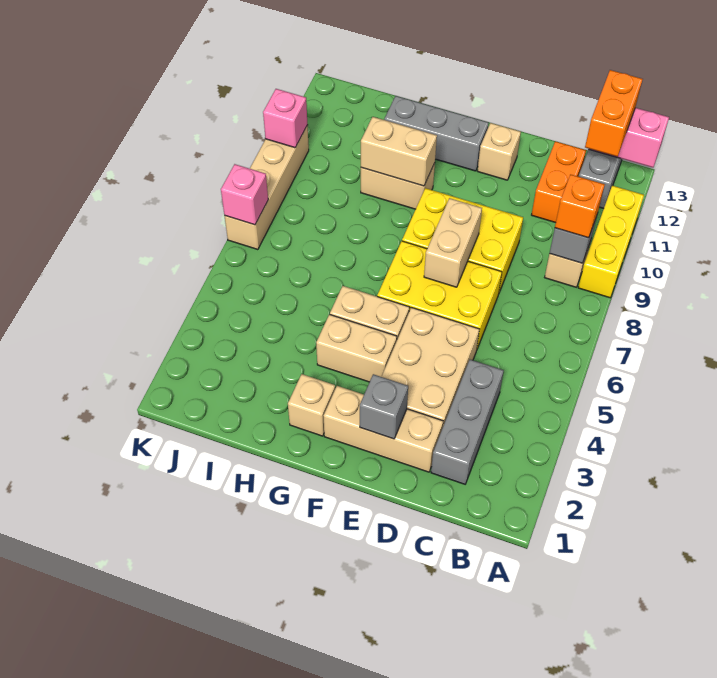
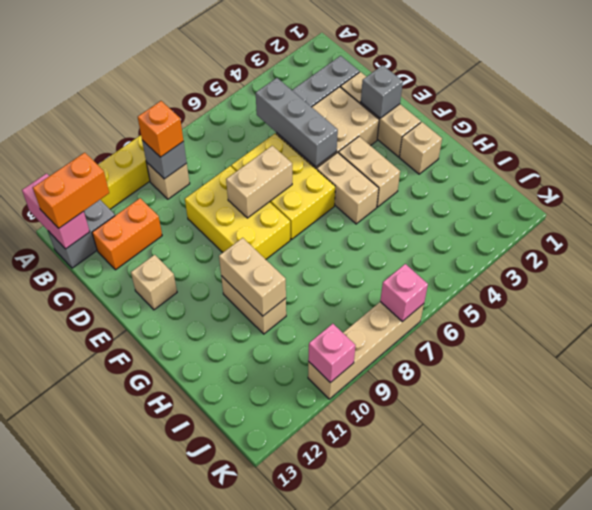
grey brick F12:H12 level 1 -> grey brick C5:E5 level 2

